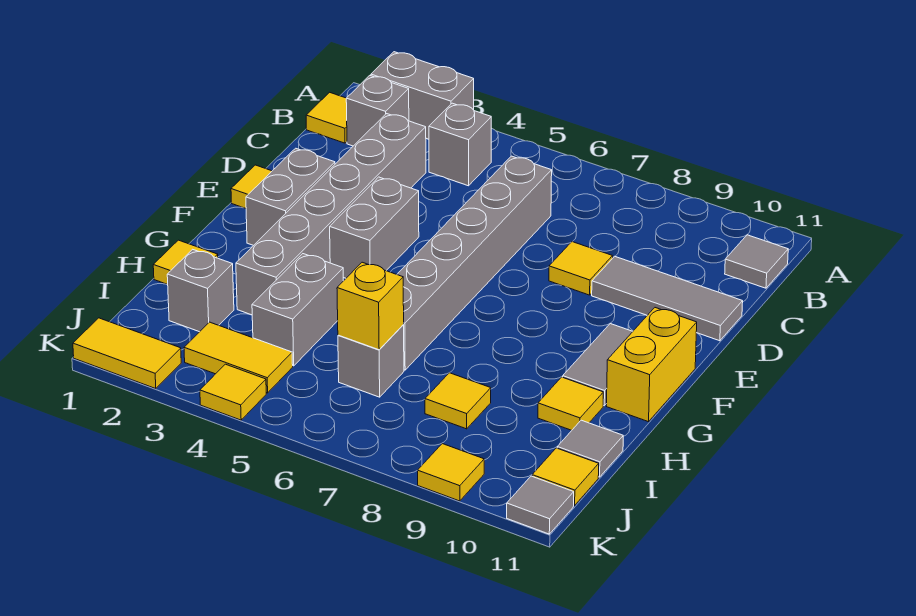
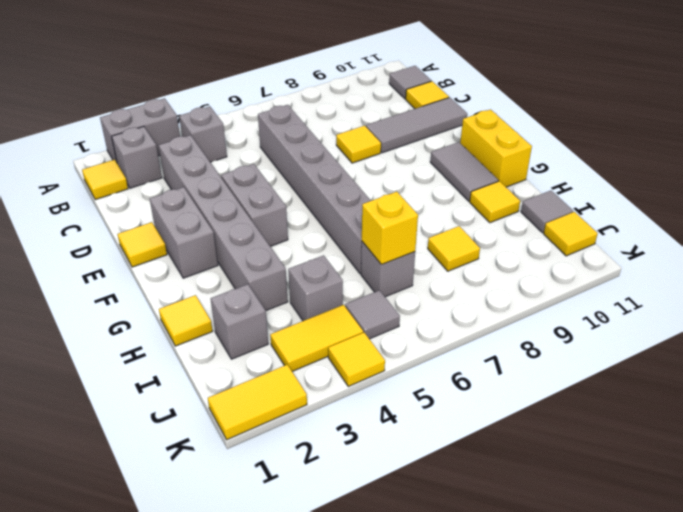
grey brick H4:I4 level 1 -> grey brick I4 level 1
yellow tile K9 level 1 -> yellow tile C11 level 1
grey tile K11 level 1 -> grey tile J5 level 1

